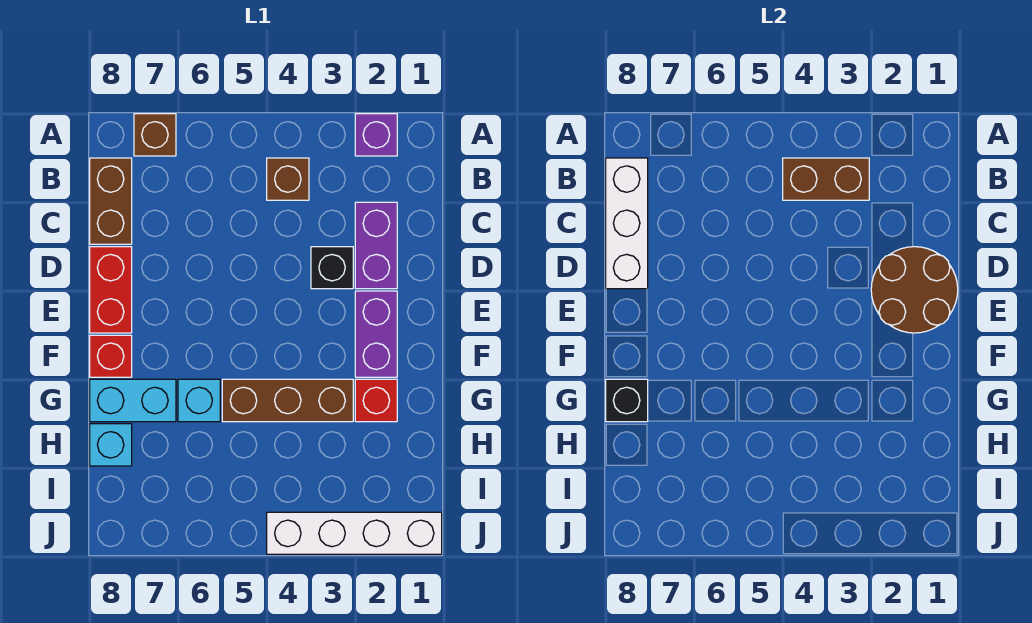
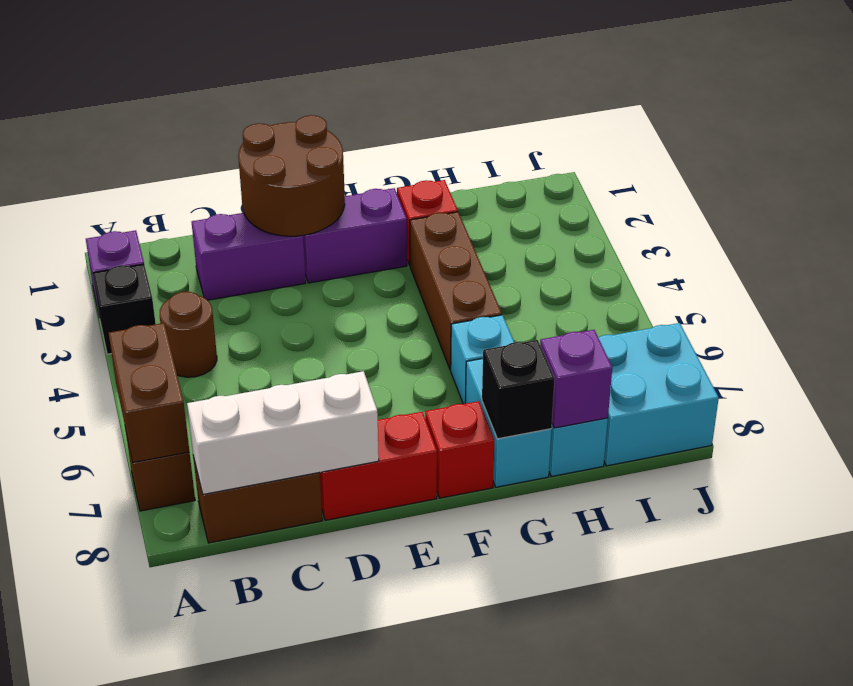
brown brick B3:B4 level 2 -> brown brick A6:A7 level 2
brown brick B4 level 1 -> brown round brick B4 level 1
black brick D3 level 1 -> black brick A3 level 1
none -> purple brick H8 level 2
none -> cyan brick I7:J8 level 1
white brick J1:J4 level 1 -> none

